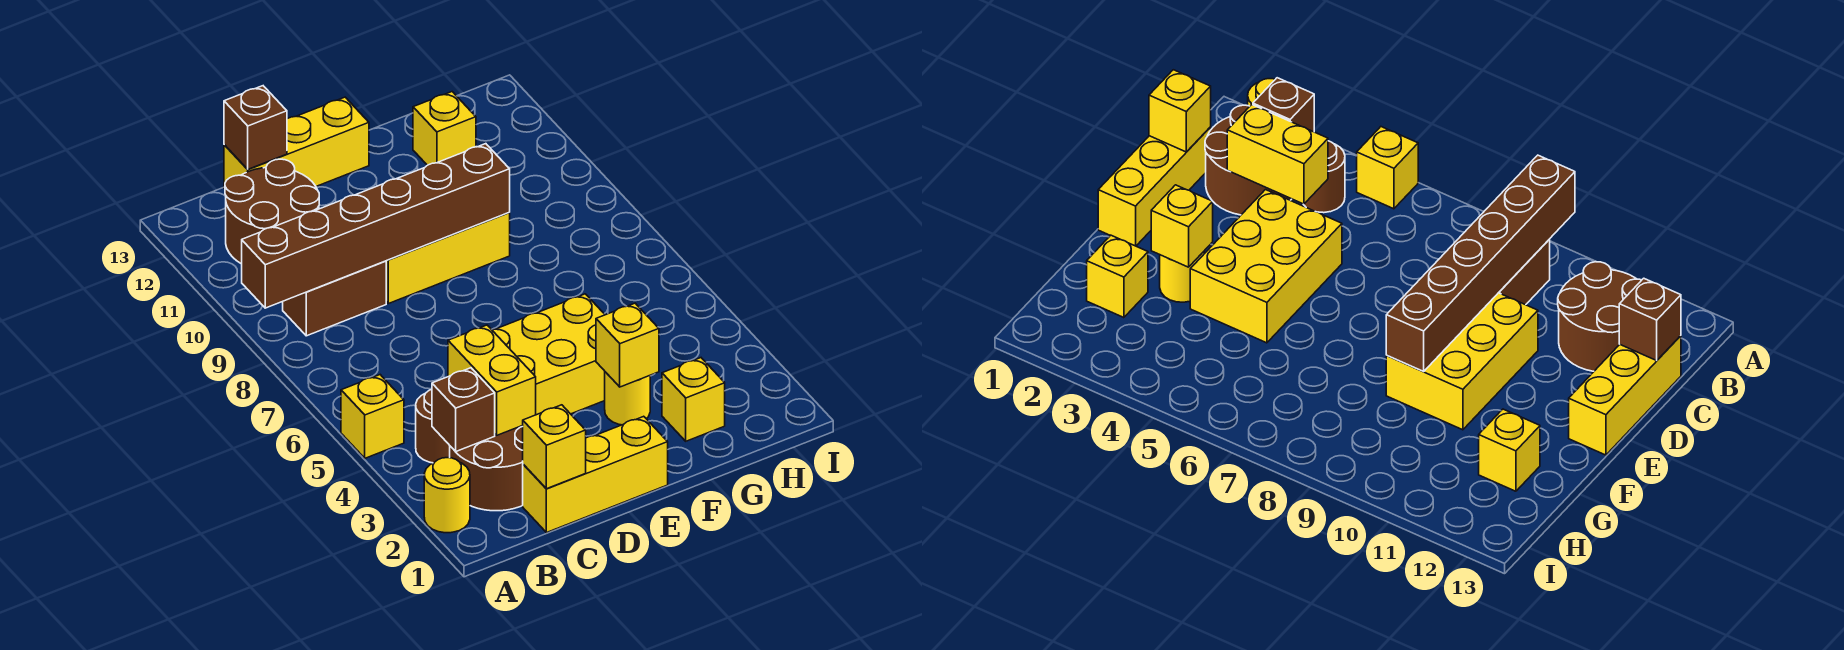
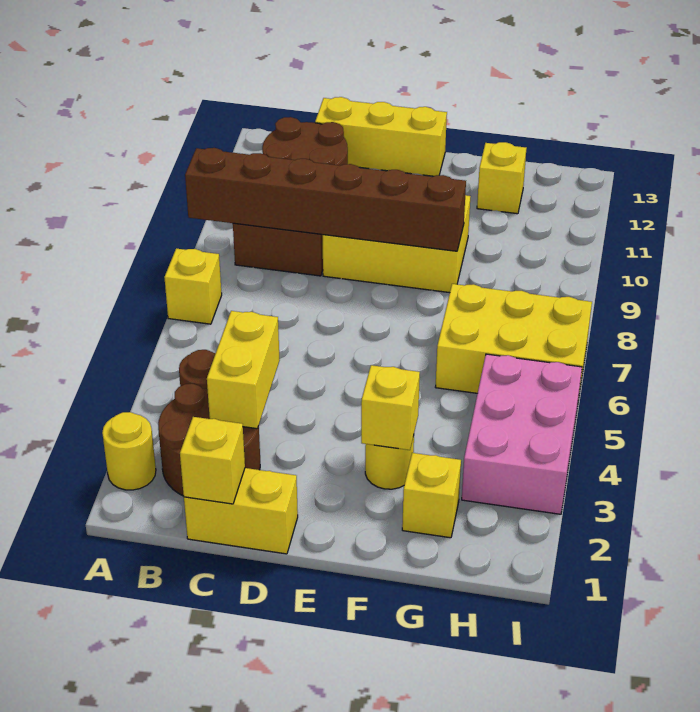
yellow brick A5 level 1 -> yellow brick A7 level 1
brown brick B3 level 2 -> none
yellow brick C1:E1 level 1 -> yellow brick C1:D1 level 1
brown brick C13 level 2 -> none
yellow brick D4:F5 level 1 -> yellow brick G6:I7 level 1
none -> pink brick H3:I5 level 1

